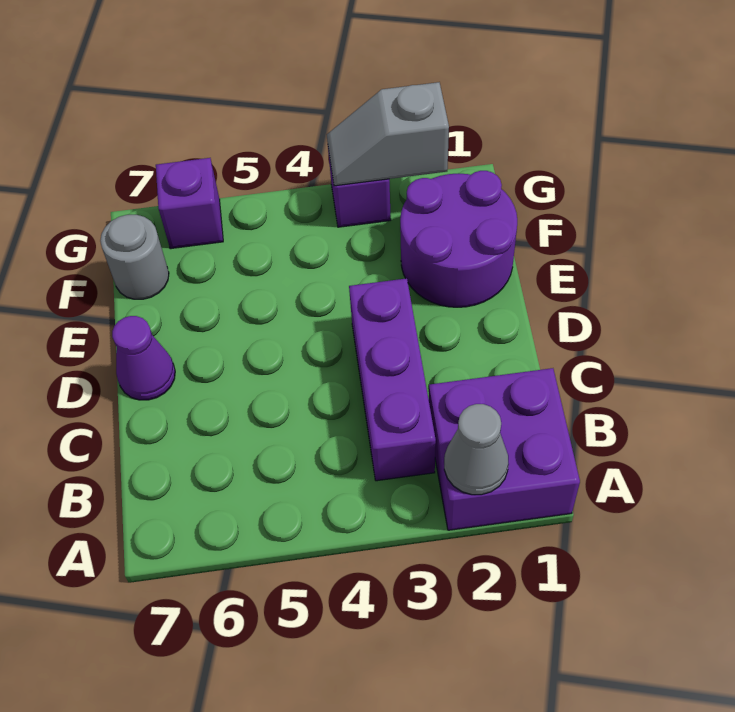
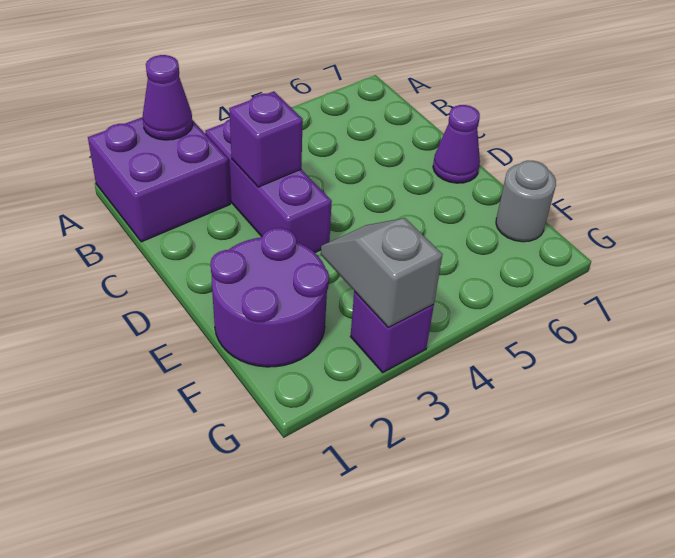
grey cone A2 level 2 -> purple cone A2 level 2
grey slope G2:G3 level 2 top 2 -> grey slope F3:G3 level 2 top G
purple brick G6 level 1 -> purple brick C3 level 2

